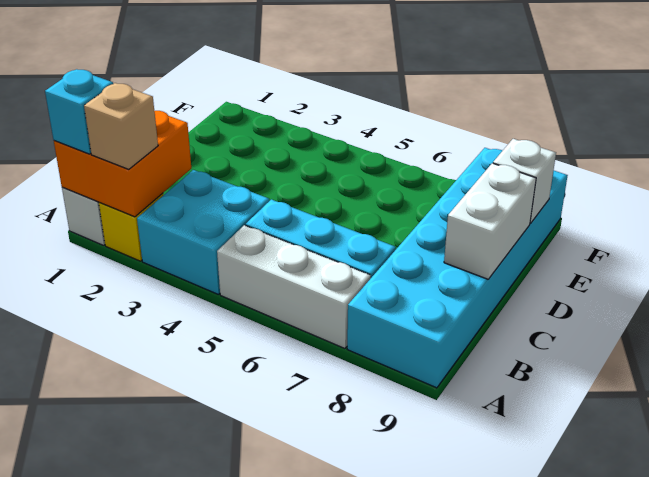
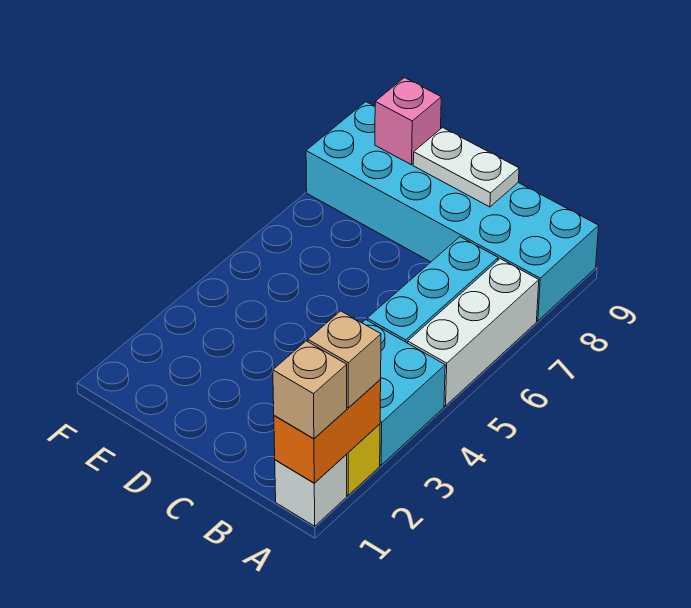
orange brick A1:B2 level 2 -> orange brick A1:A2 level 2
cyan brick A1 level 3 -> tan brick A1 level 3
white brick C9:D9 level 2 -> white plate C9:D9 level 2
white brick E9 level 2 -> pink brick E9 level 2

